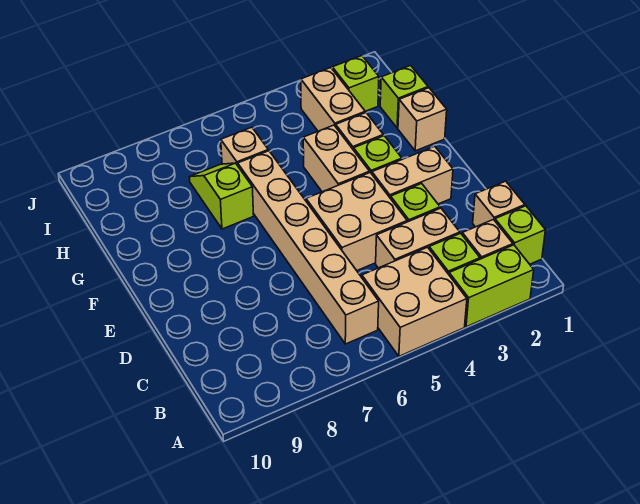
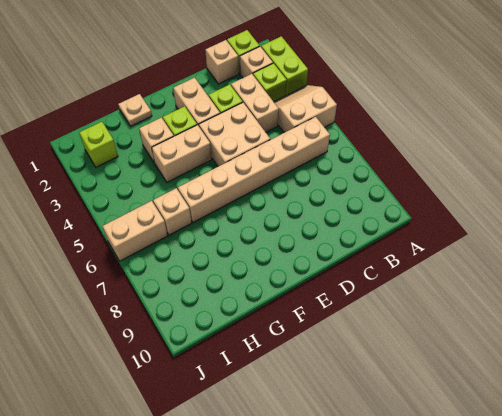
tan brick A4:B5 level 1 -> tan slope A4:B5 level 1 top 5
tan brick G1 level 1 -> tan plate G1 level 1
lime slope G7:H7 level 1 top G -> none
lime brick H1 level 1 -> none
tan brick H3:I3 level 1 -> tan brick I6:J6 level 1

